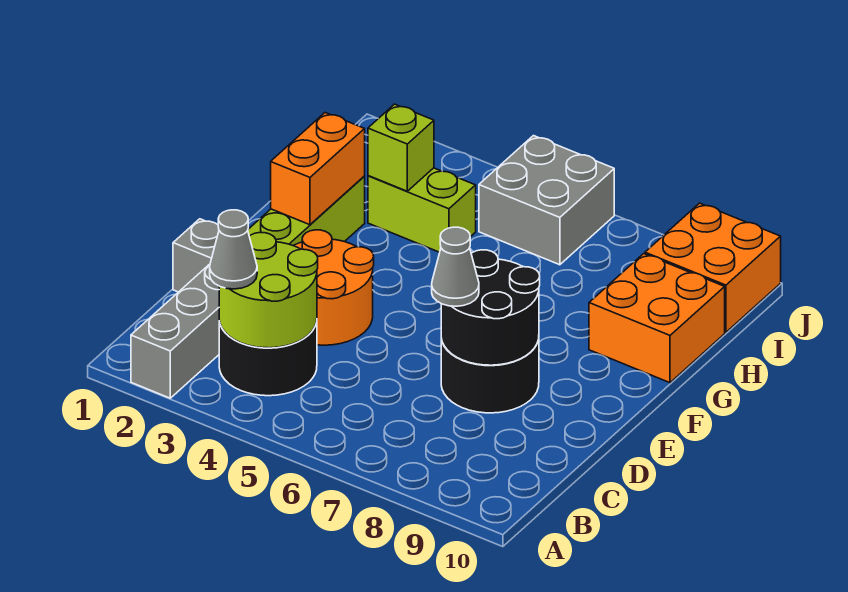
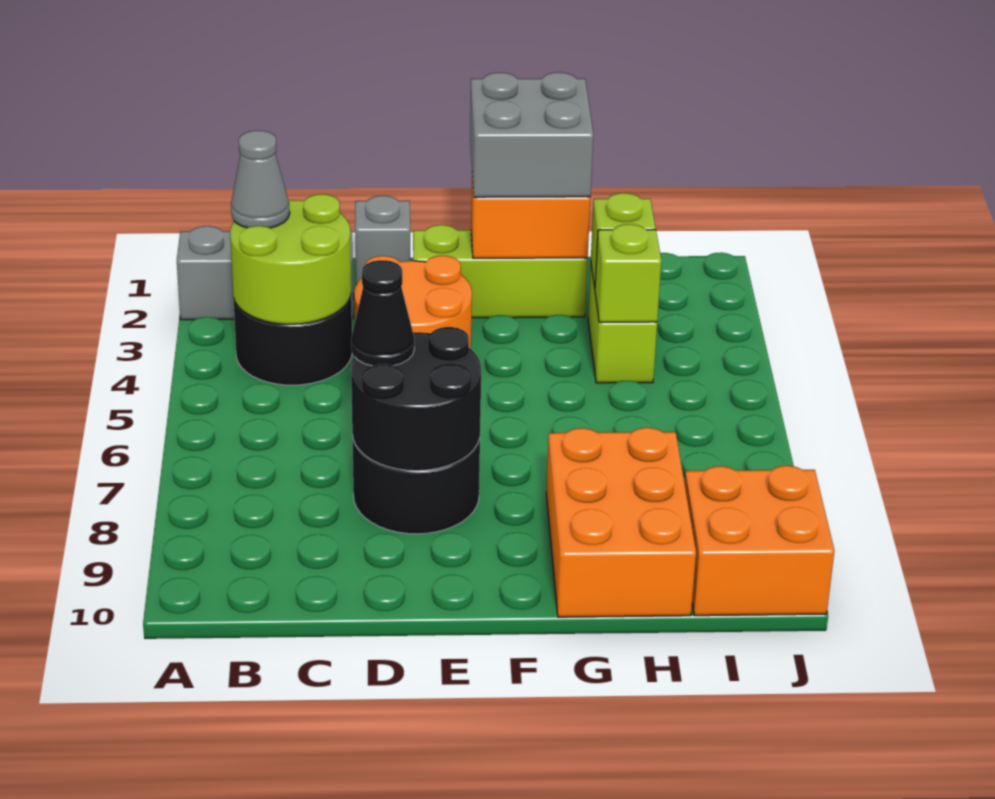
grey cone D7 level 3 -> black cone D7 level 3
orange brick G9:H10 level 1 -> orange brick G8:H10 level 1
none -> lime brick H4 level 2
grey brick I5:J6 level 1 -> grey brick F1:G2 level 3

